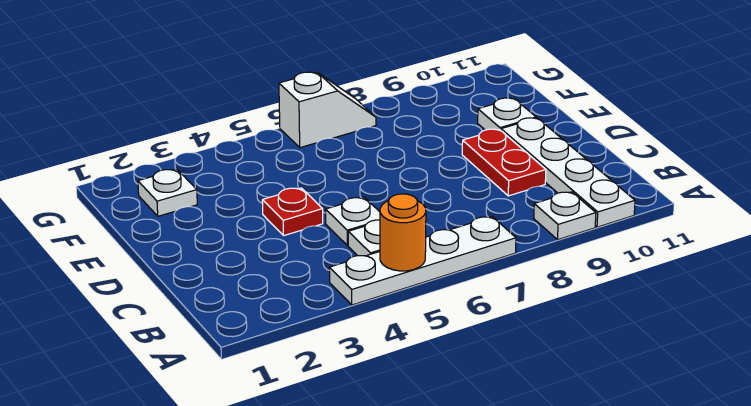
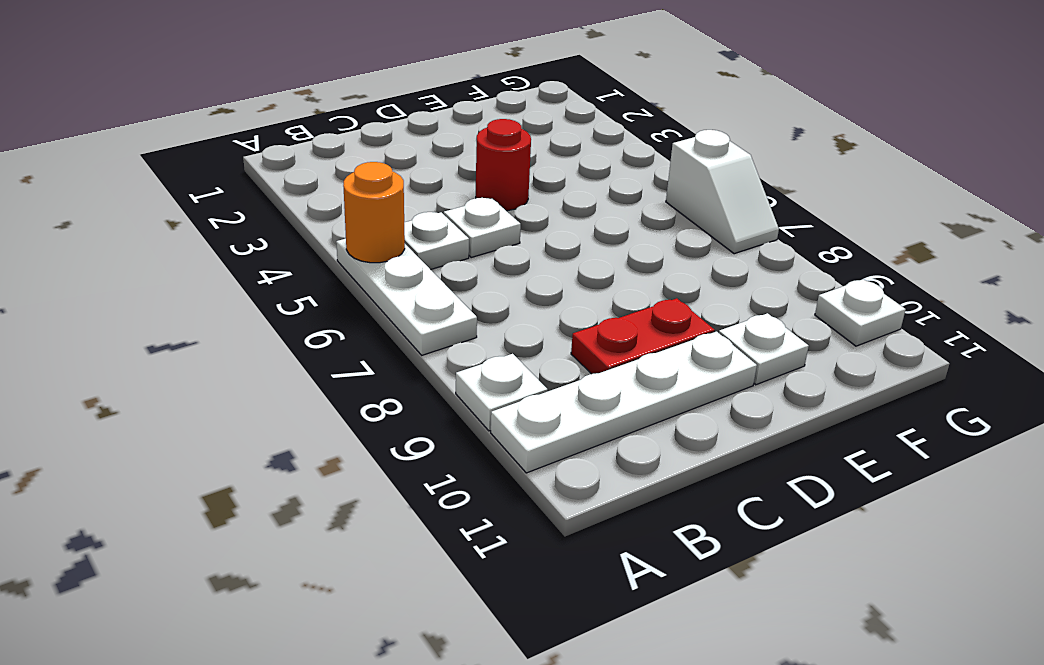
white plate A4:A7 level 1 -> white plate A5:A7 level 1
red plate D4 level 1 -> red round brick D4 level 1
white plate F2 level 1 -> white plate G10 level 1

